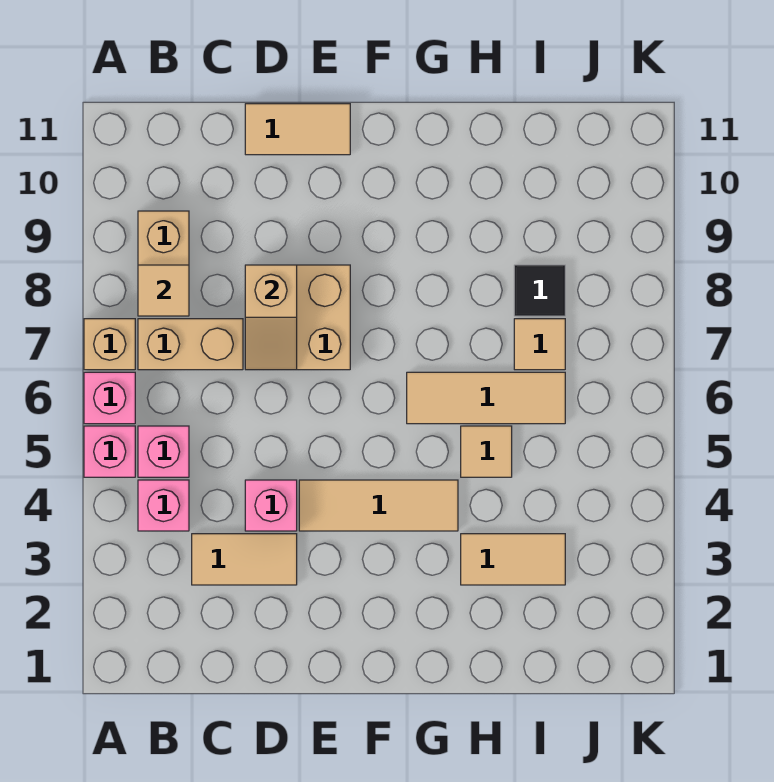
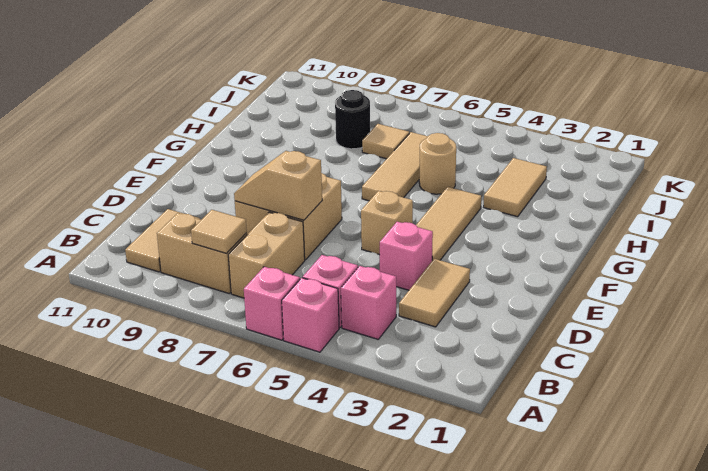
tan brick A7 level 1 -> tan brick E5 level 1
tan slope D7:D8 level 2 top 8 -> tan slope D7:D8 level 2 top 7
tan tile D11:E11 level 1 -> tan tile B10:C10 level 1
tan tile H5 level 1 -> tan round brick H5 level 1
black tile I8 level 1 -> black round brick I8 level 1

